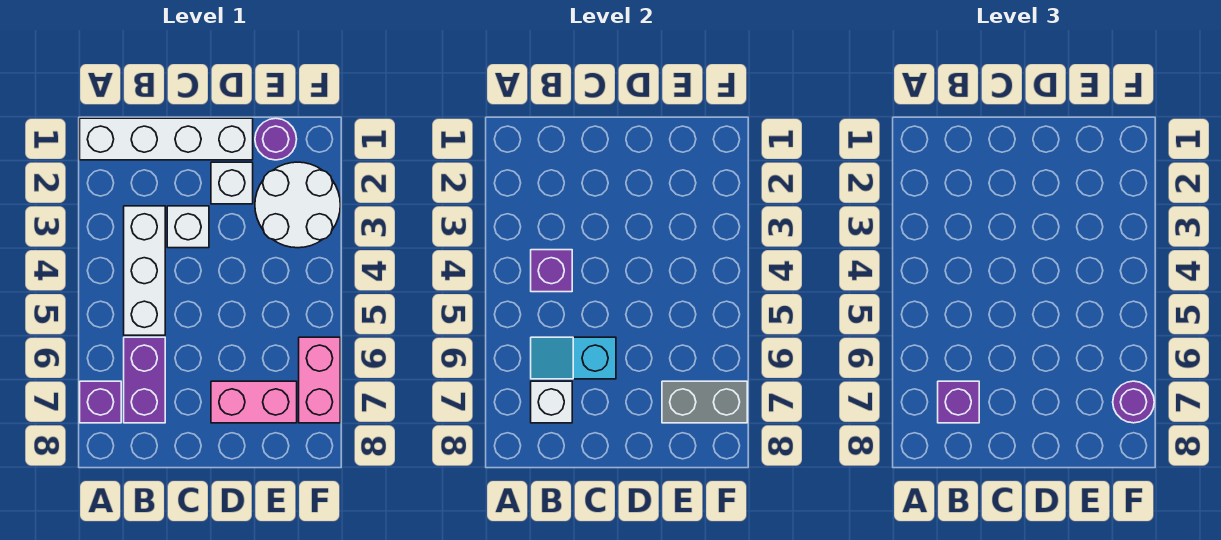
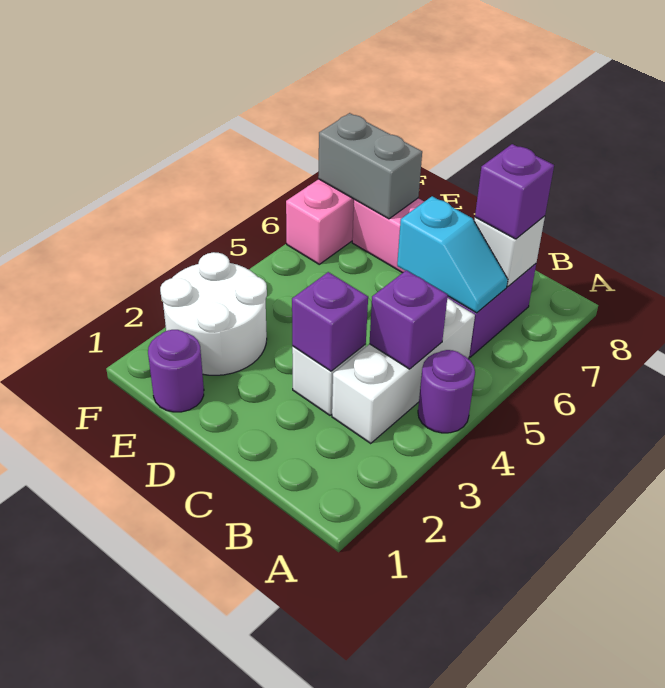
white brick A1:D1 level 1 -> none
purple brick A7 level 1 -> purple brick C3 level 2
white brick D2 level 1 -> none
purple round brick F7 level 3 -> purple round brick A4 level 1

